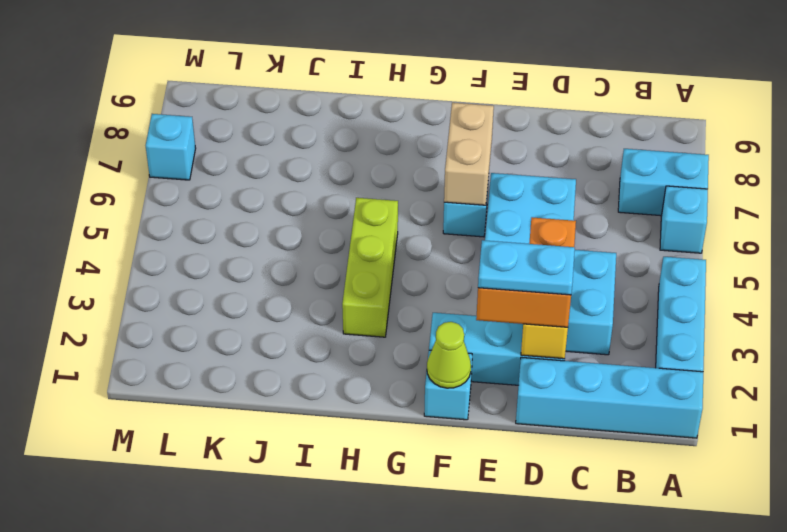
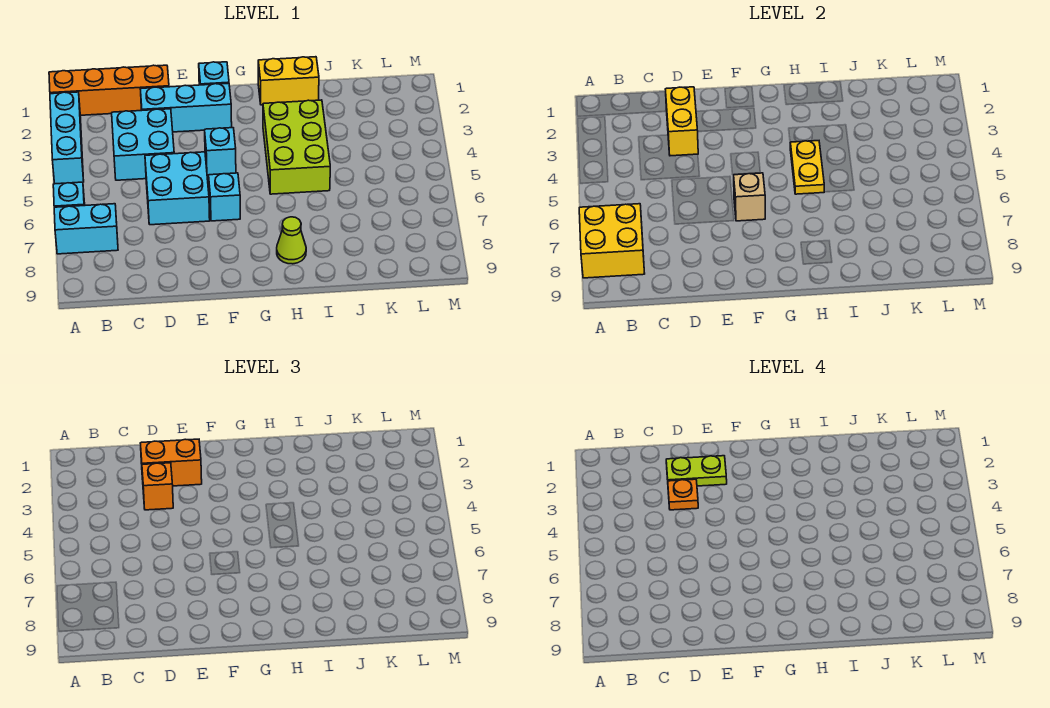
cyan brick A1:D1 level 1 -> orange brick A1:D1 level 1
none -> yellow brick A7:B8 level 2
cyan plate D2:E2 level 4 -> lime plate D2:E2 level 4
none -> orange plate D3 level 4
lime cone F1 level 2 -> lime cone H8 level 1
tan brick F6:F7 level 2 -> tan brick F6 level 2
none -> yellow brick H1:I1 level 1
lime brick H3:H5 level 1 -> lime brick H3:I5 level 1
none -> yellow plate H4:H5 level 2
cyan brick M7 level 1 -> cyan brick F4 level 1

